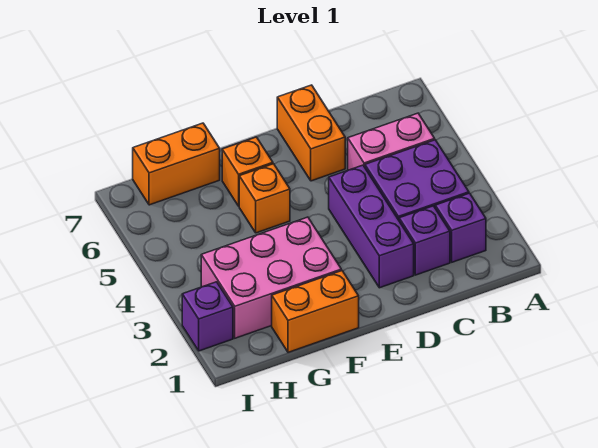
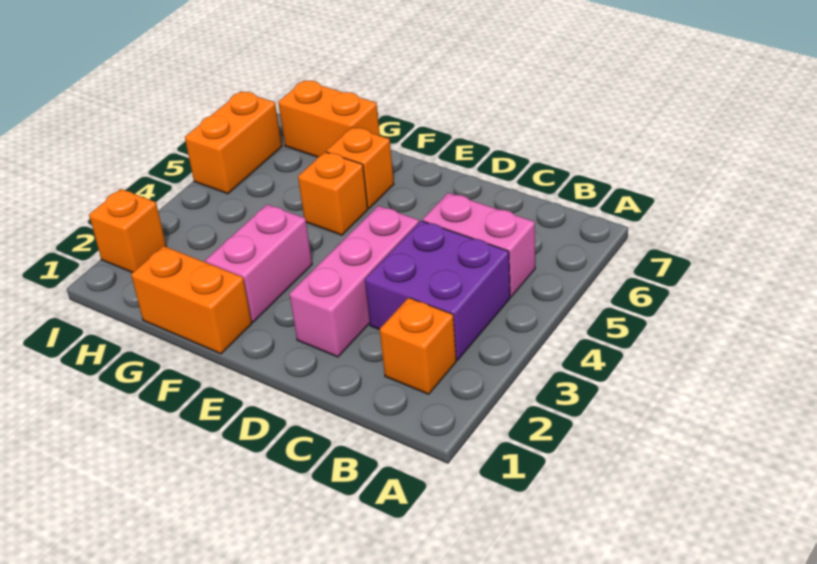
purple brick B2 level 1 -> orange brick B2 level 1
purple brick C2 level 1 -> none
purple brick D2:D4 level 1 -> pink brick D2:D4 level 1
orange brick D6:D7 level 1 -> orange brick I5:I6 level 1
pink brick F2:H3 level 1 -> pink brick F2:F3 level 1
purple brick I2 level 1 -> orange brick I2 level 1

